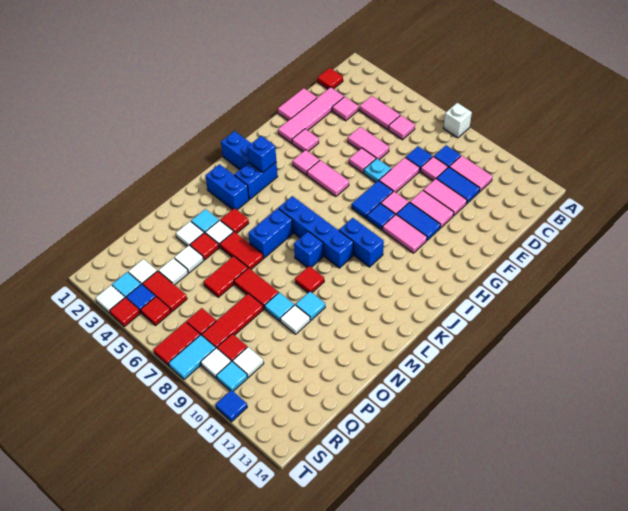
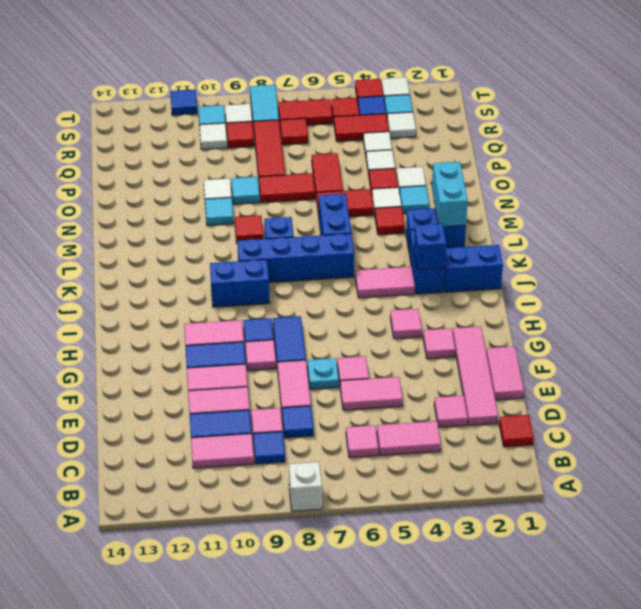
pink tile H5:H6 level 1 -> pink tile J4:J5 level 1
none -> cyan brick L2:M2 level 2
red tile S7:T7 level 1 -> red tile S6:S7 level 1

